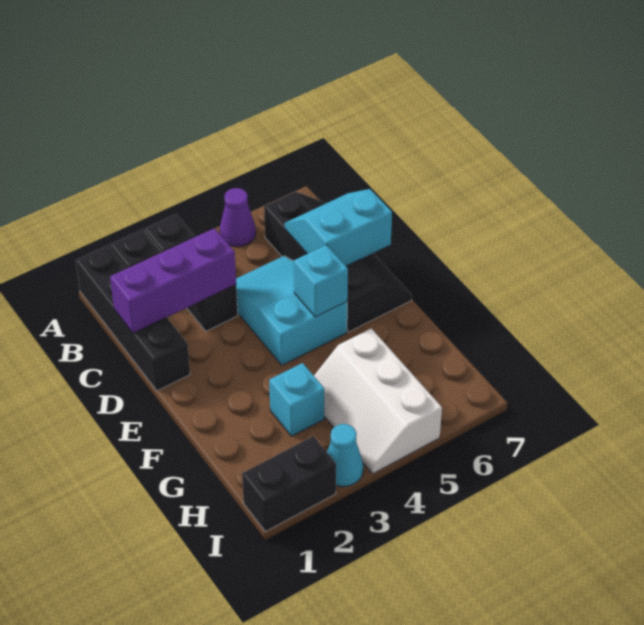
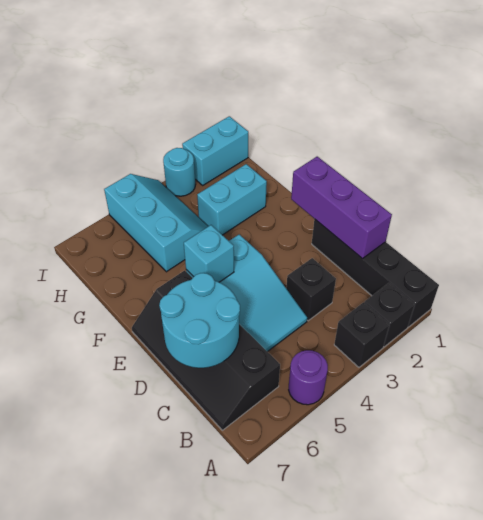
purple cone A5 level 1 -> purple round brick A5 level 1
purple brick C1:C3 level 2 -> purple brick C1:E1 level 2
cyan slope C6:D7 level 2 top D -> cyan round brick C6:D7 level 2
cyan brick G3 level 1 -> cyan brick G2:G3 level 1
white slope G4:I5 level 1 top 5 -> cyan slope G4:I5 level 1 top 5
black brick I1:I2 level 1 -> cyan brick I1:I2 level 1
cyan cone I3 level 1 -> cyan round brick I3 level 1

